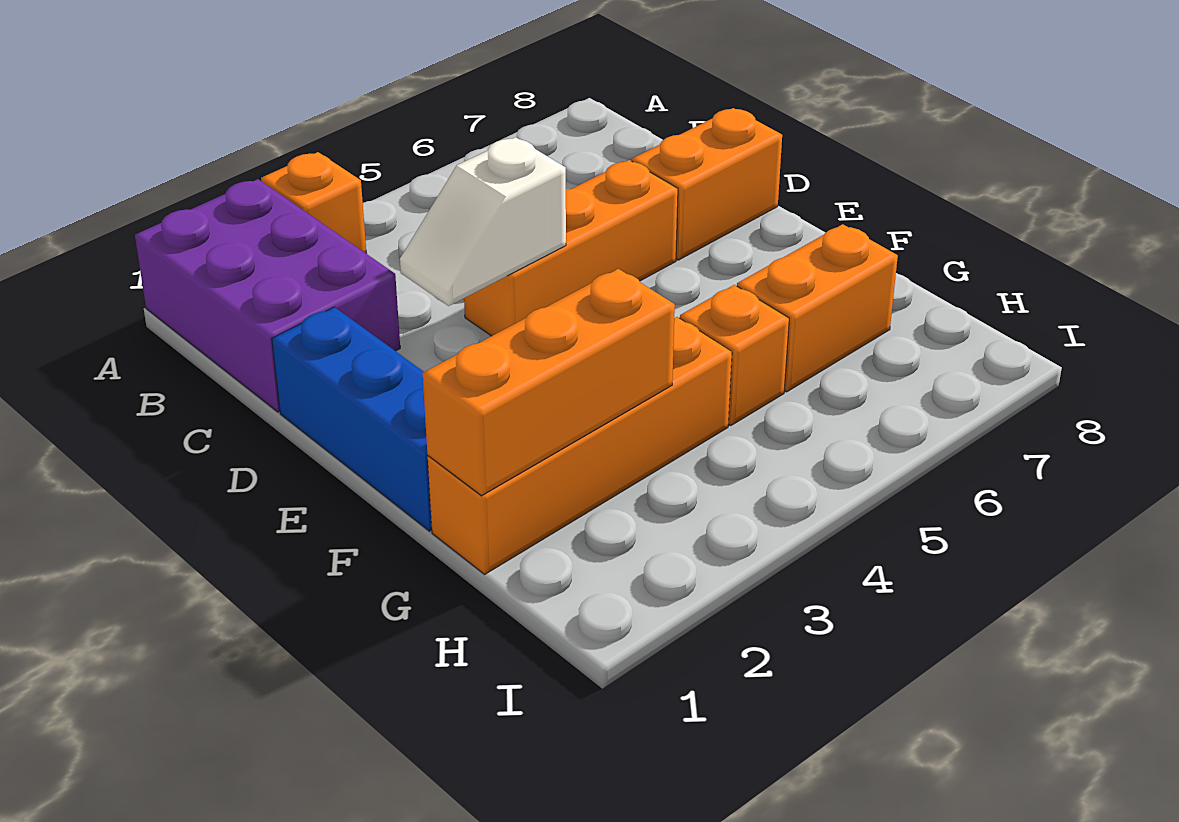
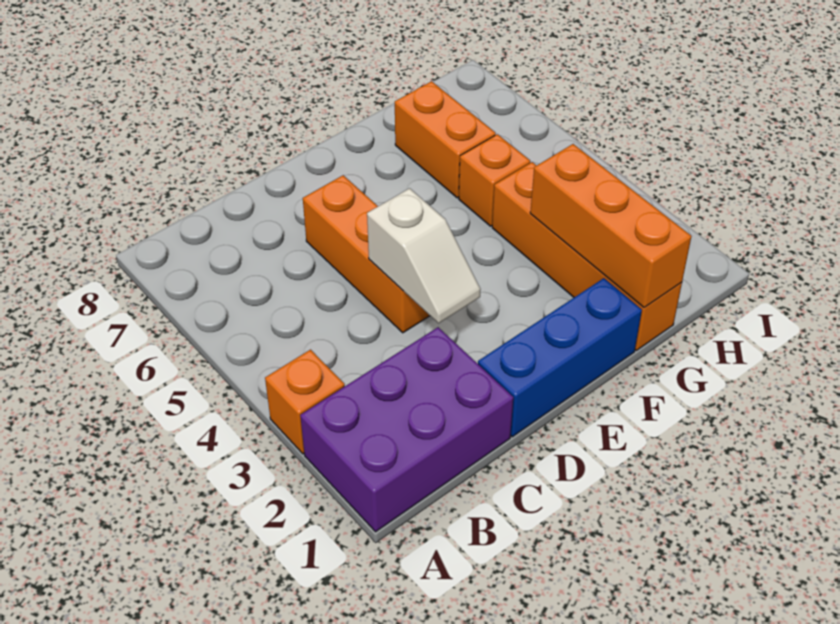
orange brick D7:D8 level 1 -> none

